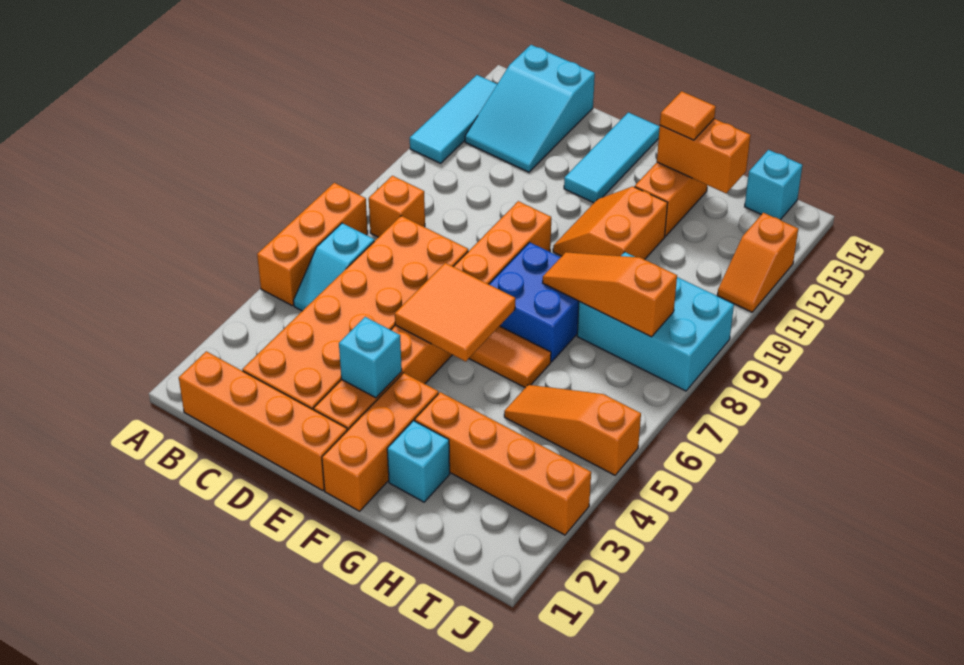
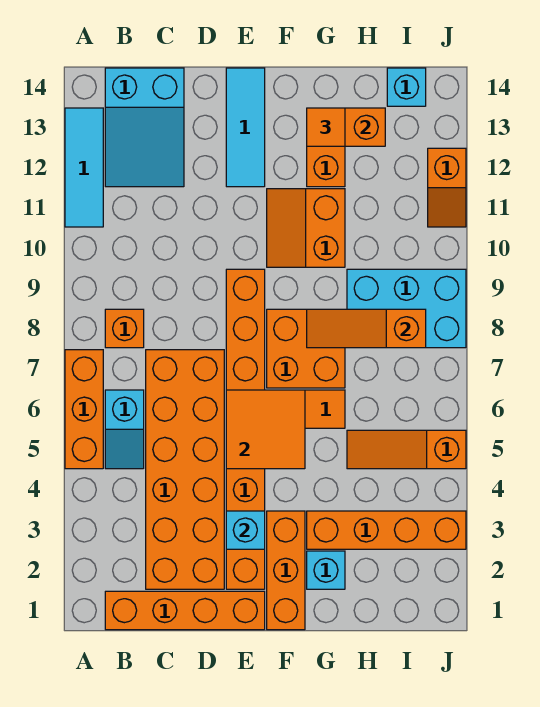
blue brick F7:G8 level 1 -> orange brick F7:G8 level 1

